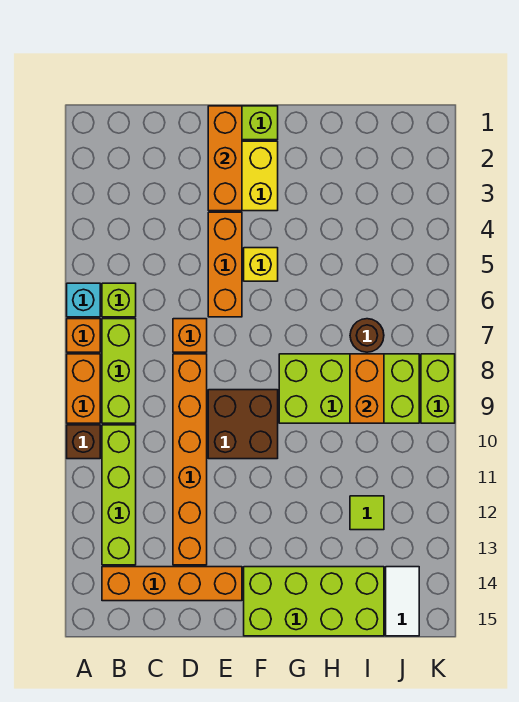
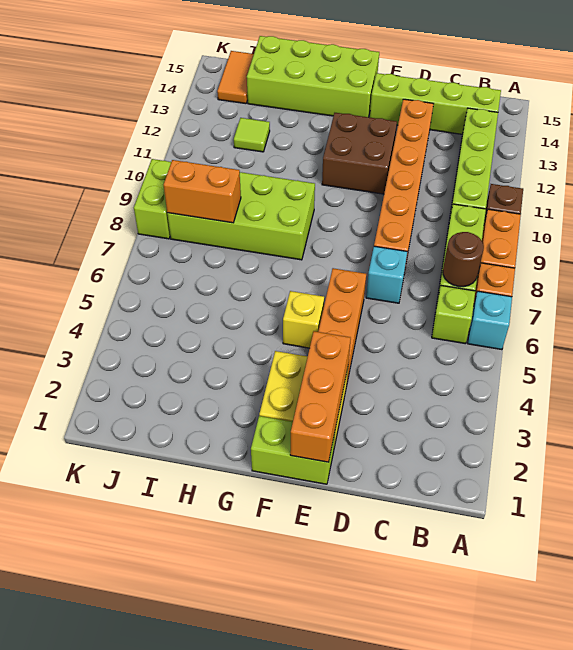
orange brick B14:E14 level 1 -> lime brick B14:E14 level 1
orange brick D7 level 1 -> cyan brick D7 level 1
brown brick E9:F10 level 1 -> brown brick E11:F12 level 1
brown round brick I7 level 1 -> brown round brick B7 level 2
orange brick I8:I9 level 2 -> orange brick I8:J8 level 2
white tile J14:J15 level 1 -> orange tile J14:J15 level 1

